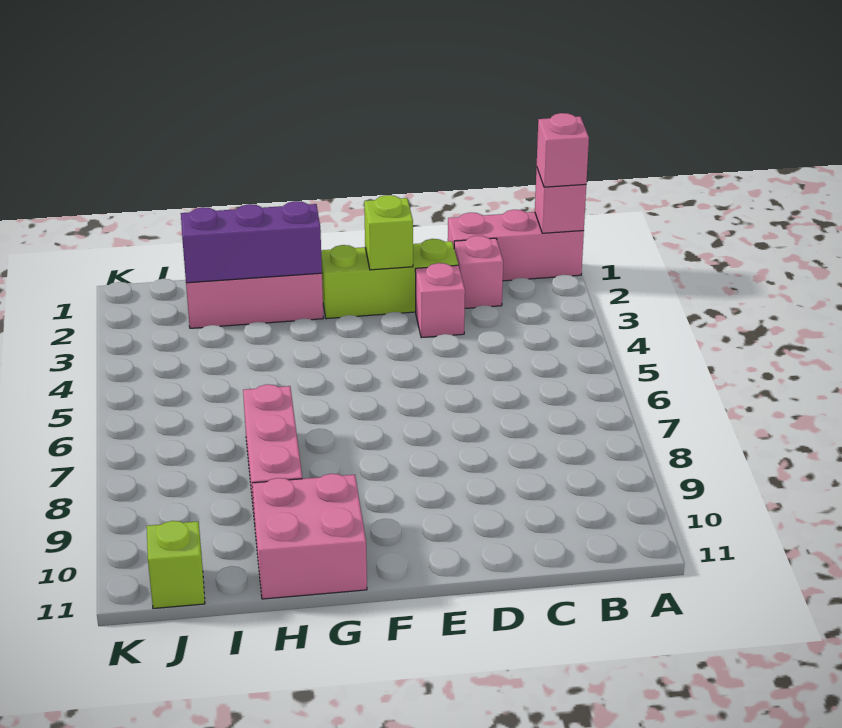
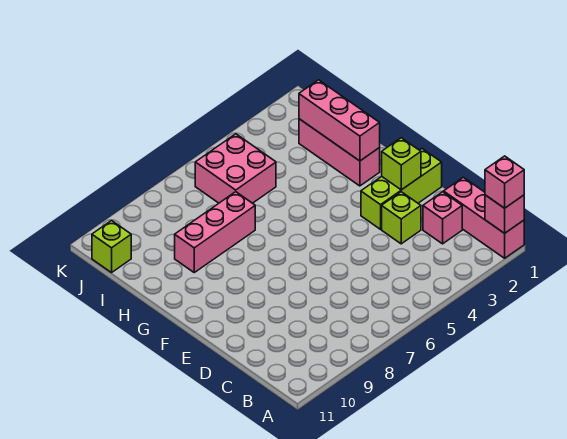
lime brick D2:F2 level 1 -> lime brick E1:E3 level 1
pink brick D3 level 1 -> lime brick D3 level 1
purple brick G2:I2 level 2 -> pink brick G2:I2 level 2
pink brick G10:H11 level 1 -> pink brick I5:J6 level 1

